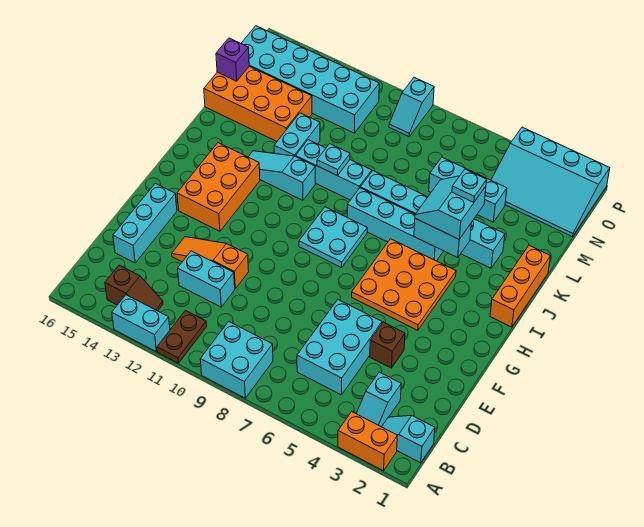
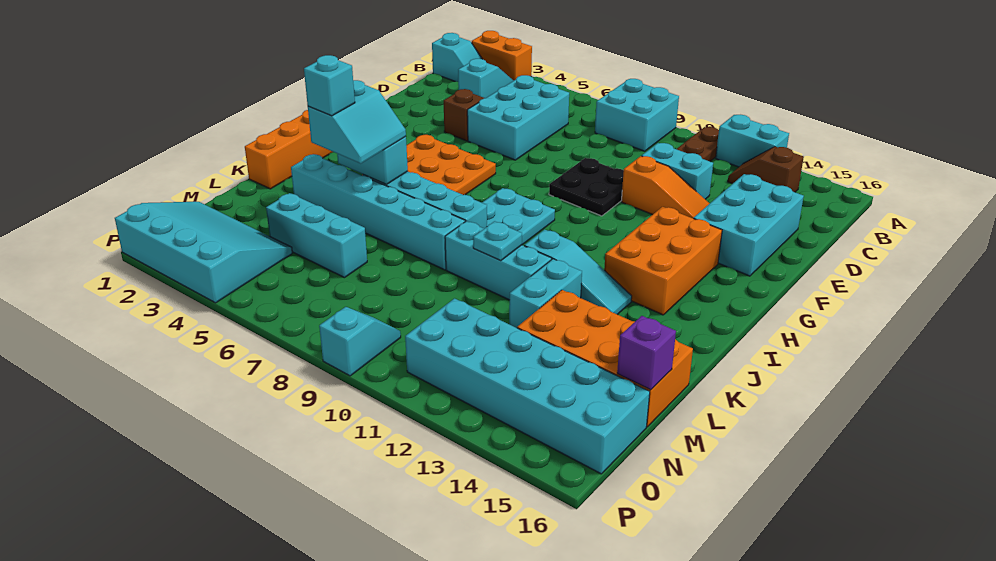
cyan brick D15:F15 level 1 -> cyan brick D14:F15 level 1
none -> black plate E9:F10 level 1
cyan plate K4 level 4 -> cyan brick K4 level 4

